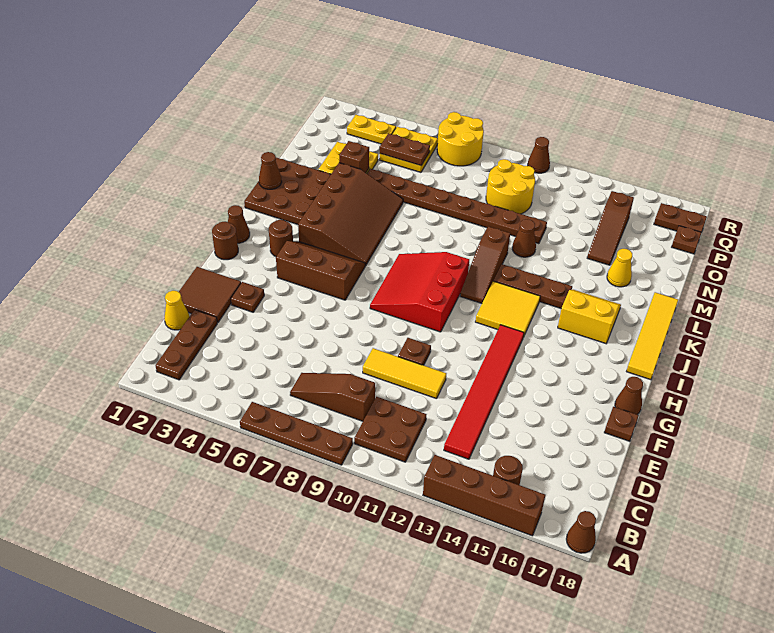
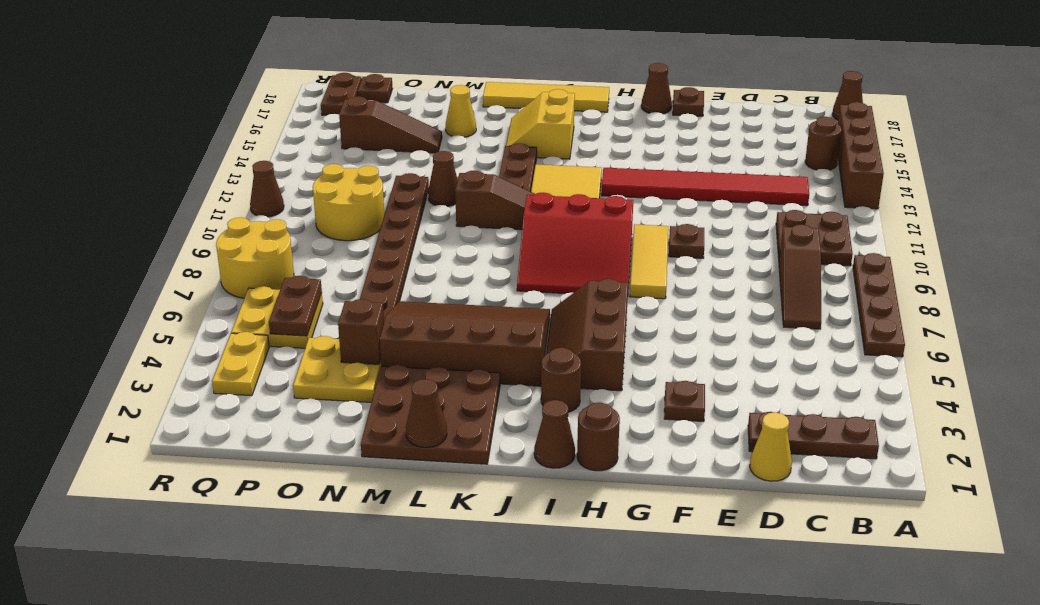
brown tile E1:F2 level 1 -> none
yellow tile E9:E11 level 1 -> yellow tile G8:G10 level 1

